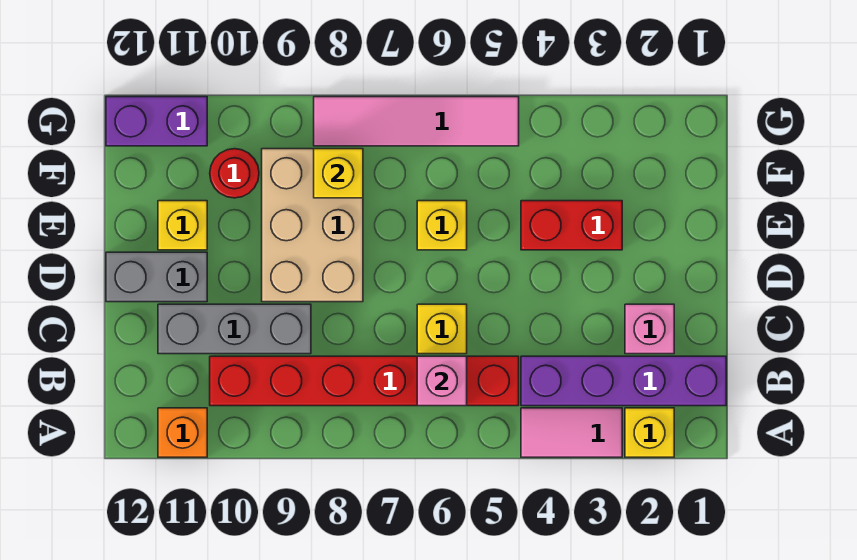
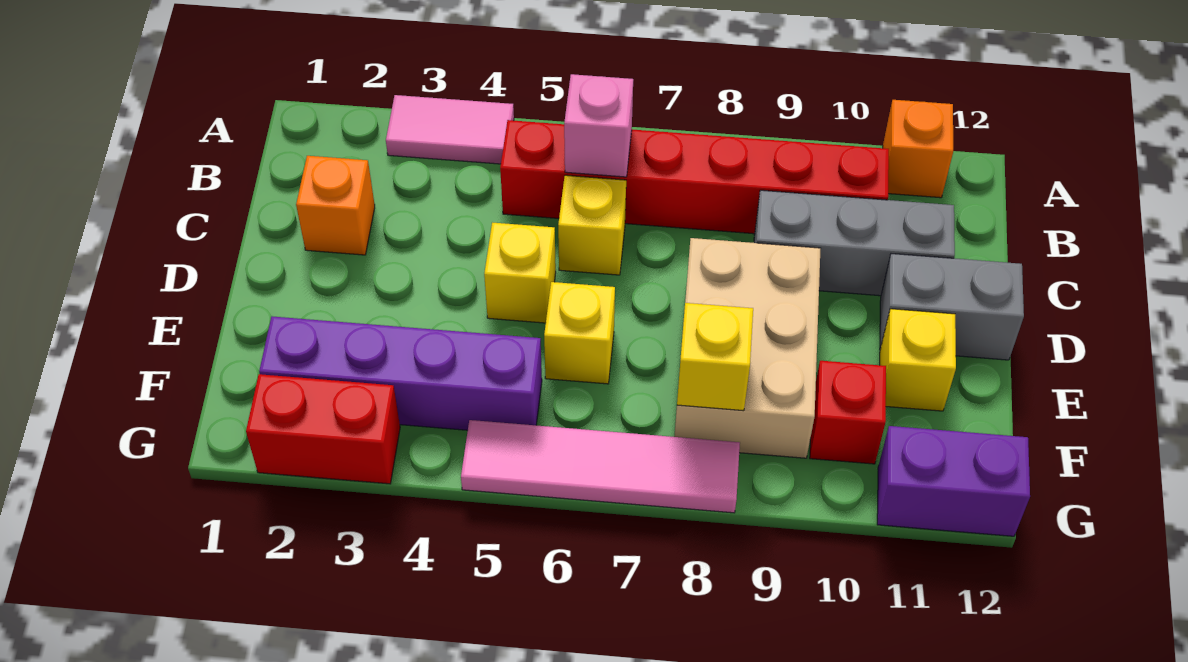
yellow brick A2 level 1 -> yellow brick D5 level 1
purple brick B1:B4 level 1 -> purple brick F2:F5 level 1
pink brick C2 level 1 -> orange brick C2 level 1
red brick E3:E4 level 1 -> red brick G2:G3 level 1
red round brick F10 level 1 -> red brick F10 level 1

